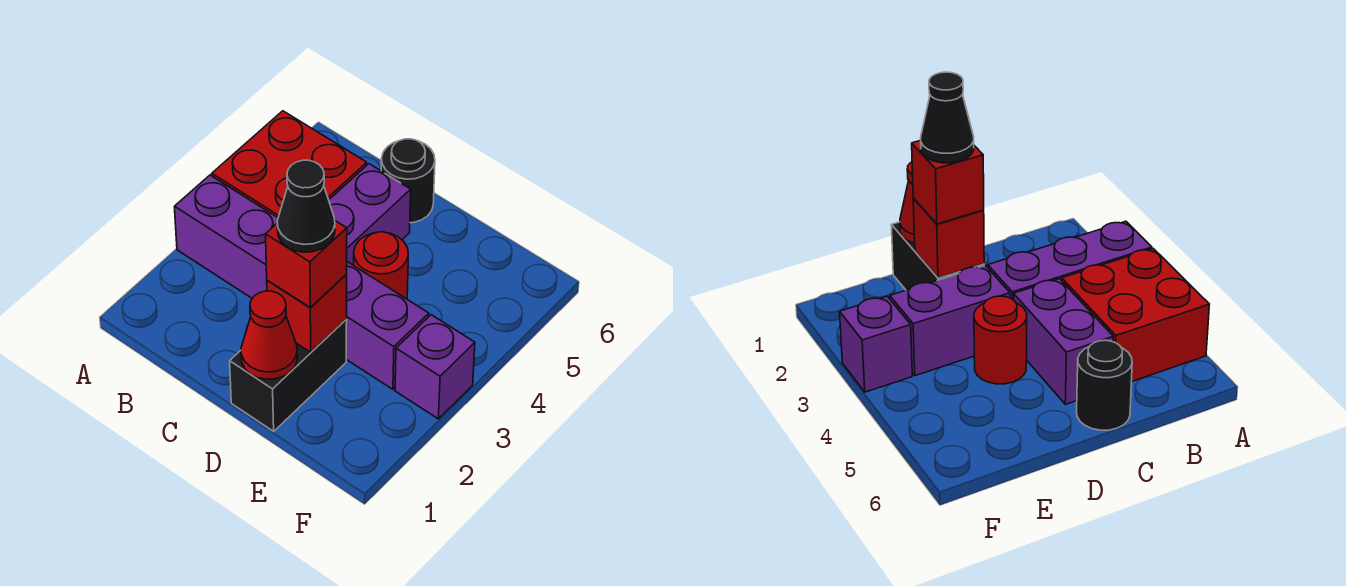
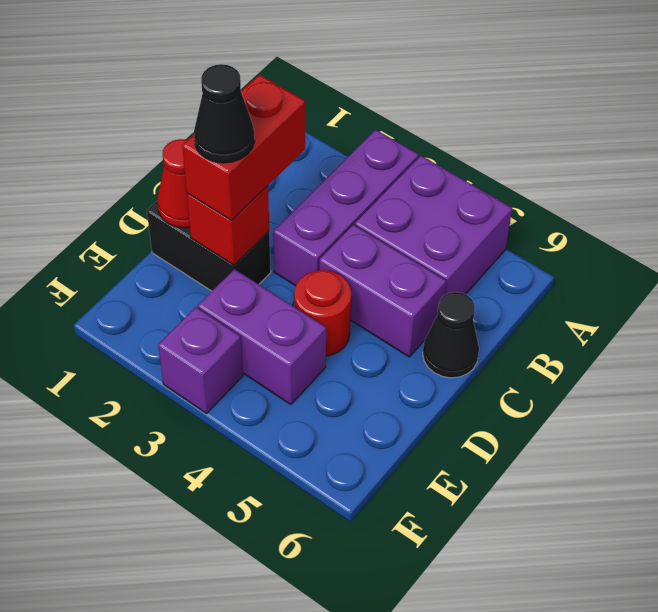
red brick A4:B5 level 1 -> purple brick A4:B5 level 1
black round brick C6 level 1 -> black cone C6 level 1
red brick D2 level 3 -> red brick C2:D2 level 3
purple brick D3:E3 level 1 -> purple brick E3:E4 level 1

